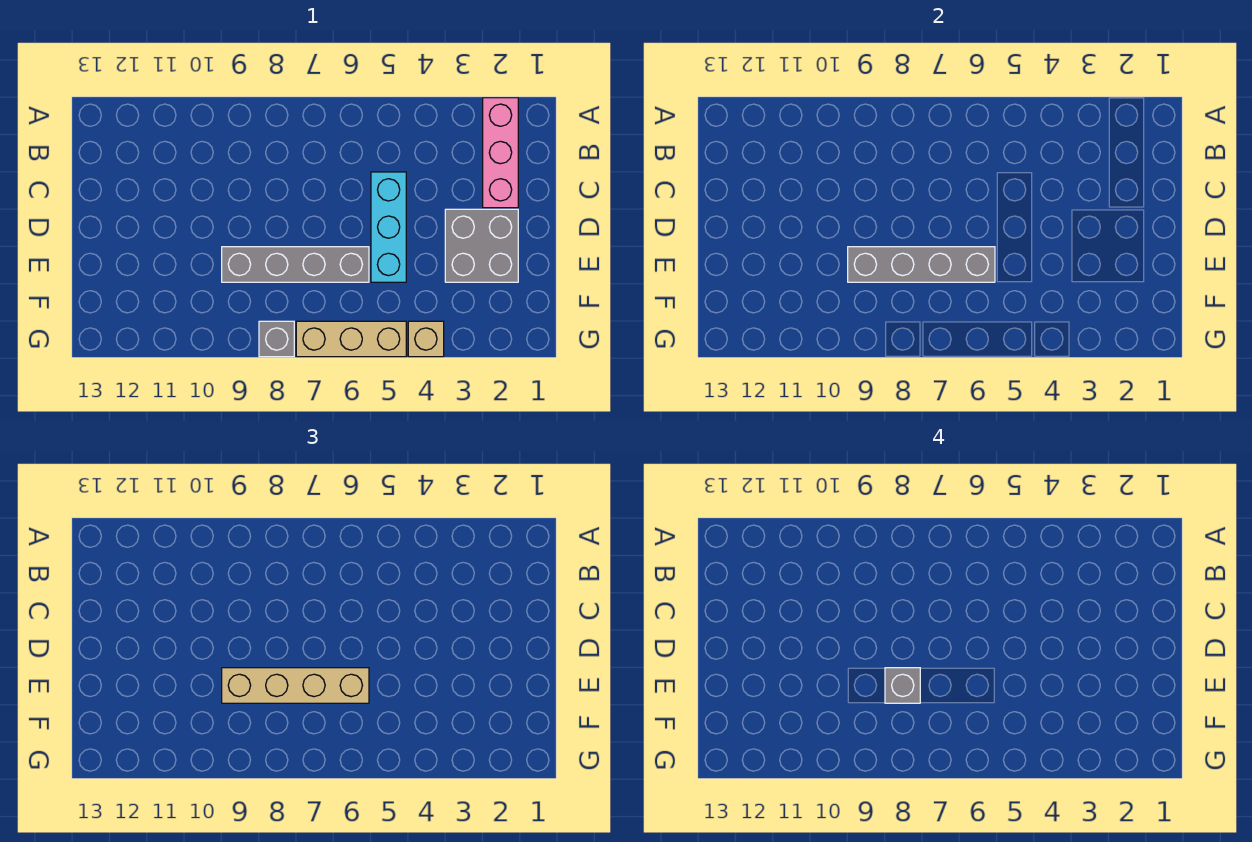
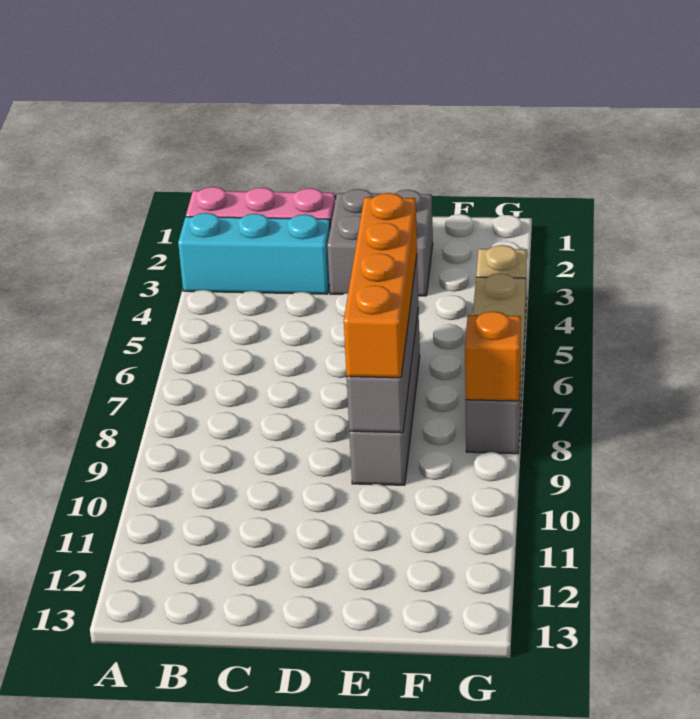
cyan brick C5:E5 level 1 -> cyan brick A3:C3 level 1
tan brick E6:E9 level 3 -> orange brick E6:E9 level 3
grey brick E8 level 4 -> none
none -> orange brick G8 level 2

